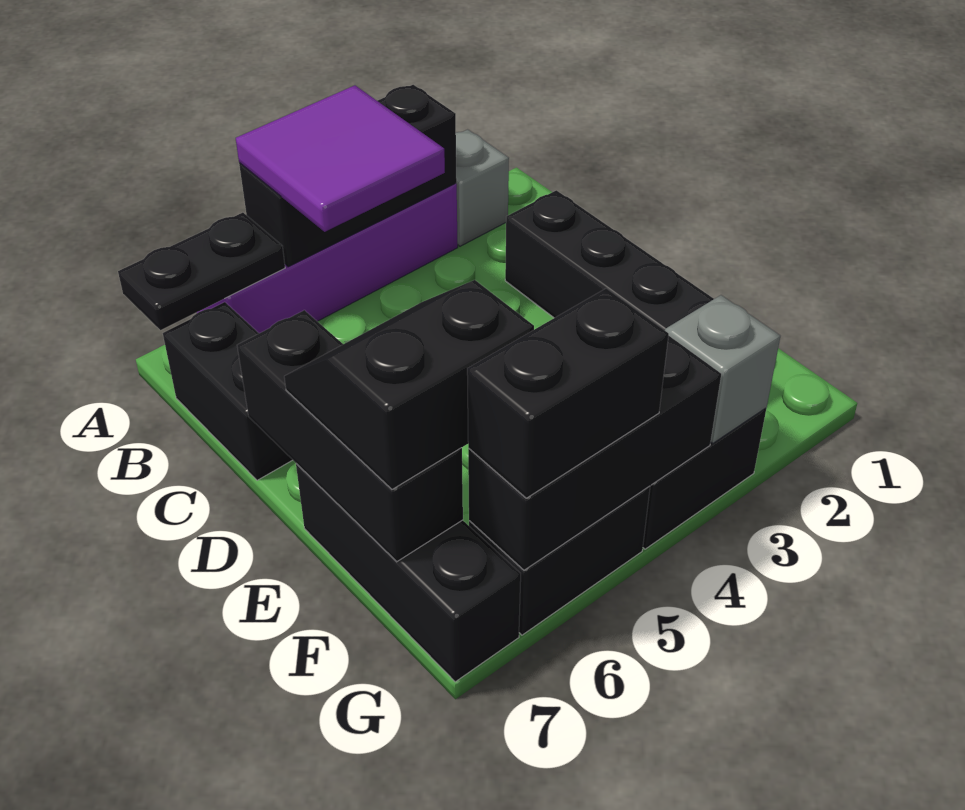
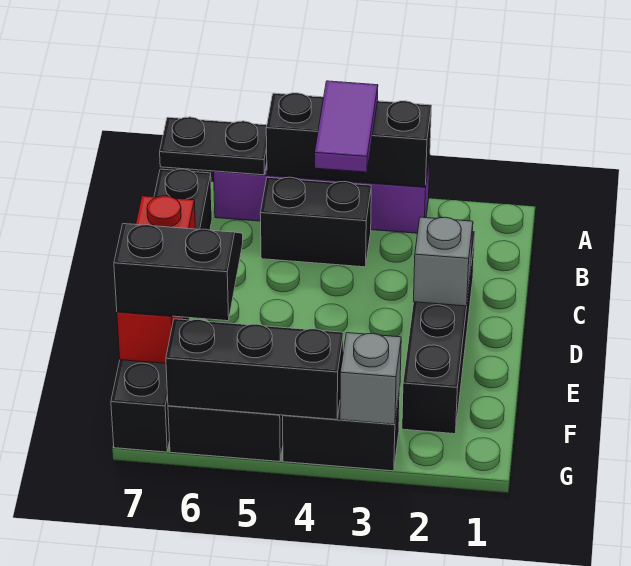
grey brick A2 level 1 -> grey brick D2 level 2
purple tile A4:B5 level 3 -> purple tile A4:B4 level 3
black brick D7:F7 level 2 -> red brick D7:F7 level 2
black brick G5:G6 level 3 -> black brick B4:B5 level 1

